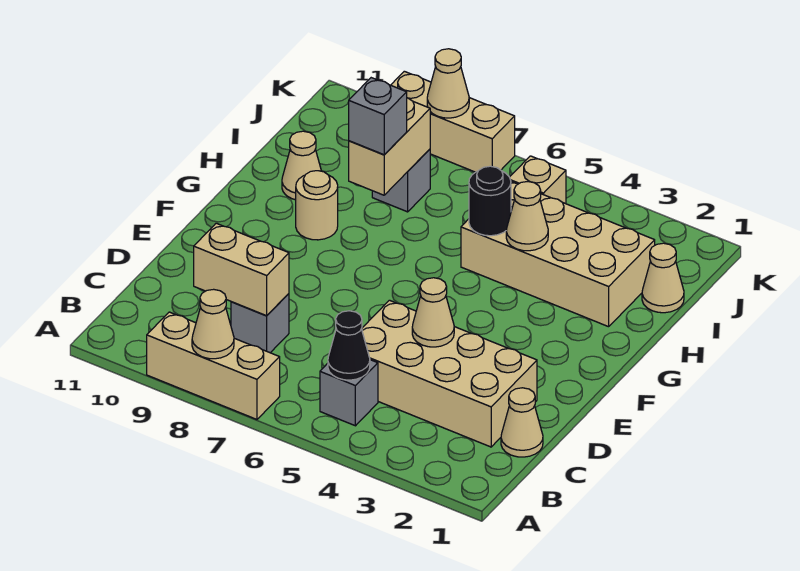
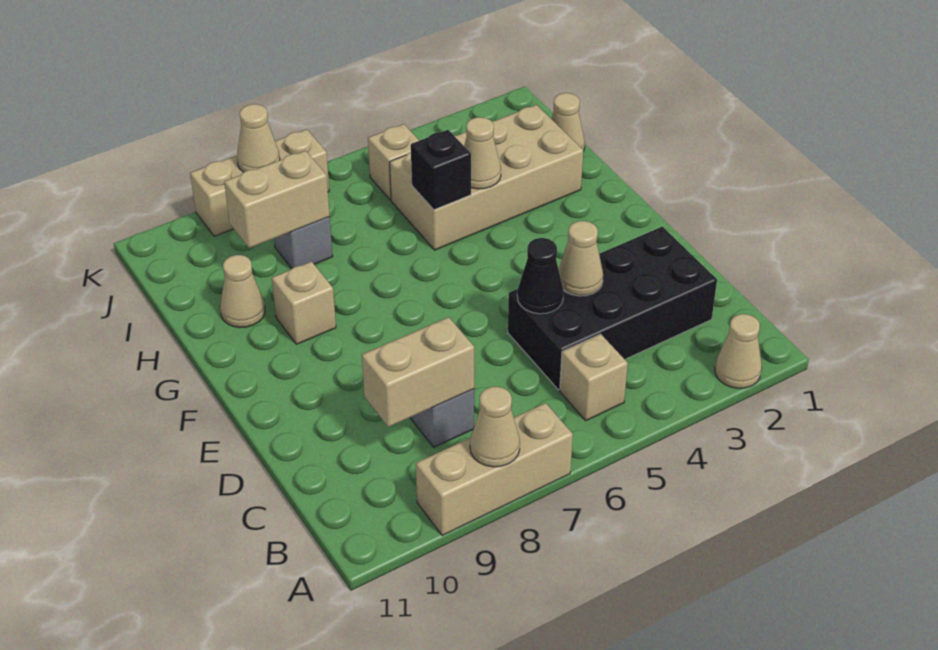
grey brick B5 level 1 -> tan brick B5 level 1
black cone B5 level 2 -> black cone D5 level 2
tan cone C1 level 1 -> tan cone A2 level 1
tan brick C2:D5 level 1 -> black brick C2:D5 level 1
tan round brick G9 level 1 -> tan brick G9 level 1
black round brick H5 level 2 -> black brick H5 level 2
tan brick H8:I8 level 2 -> tan brick I8:I9 level 2
grey brick H8 level 3 -> none

